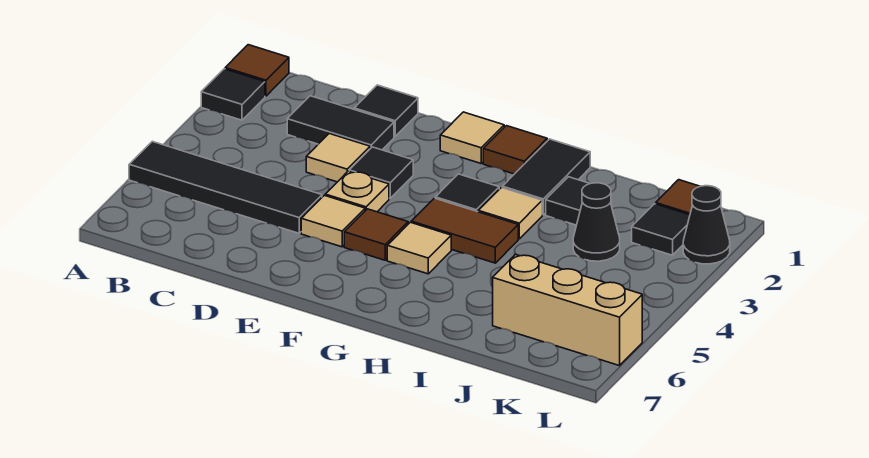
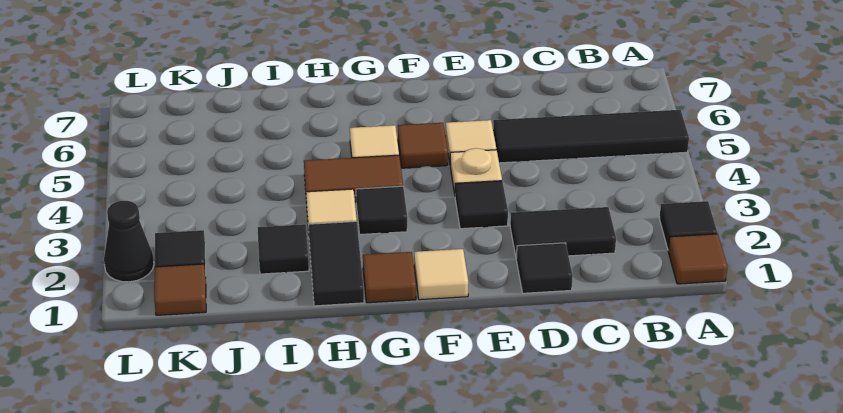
tan tile D3 level 1 -> none
black cone J3 level 1 -> none
tan brick J6:L6 level 1 -> none

